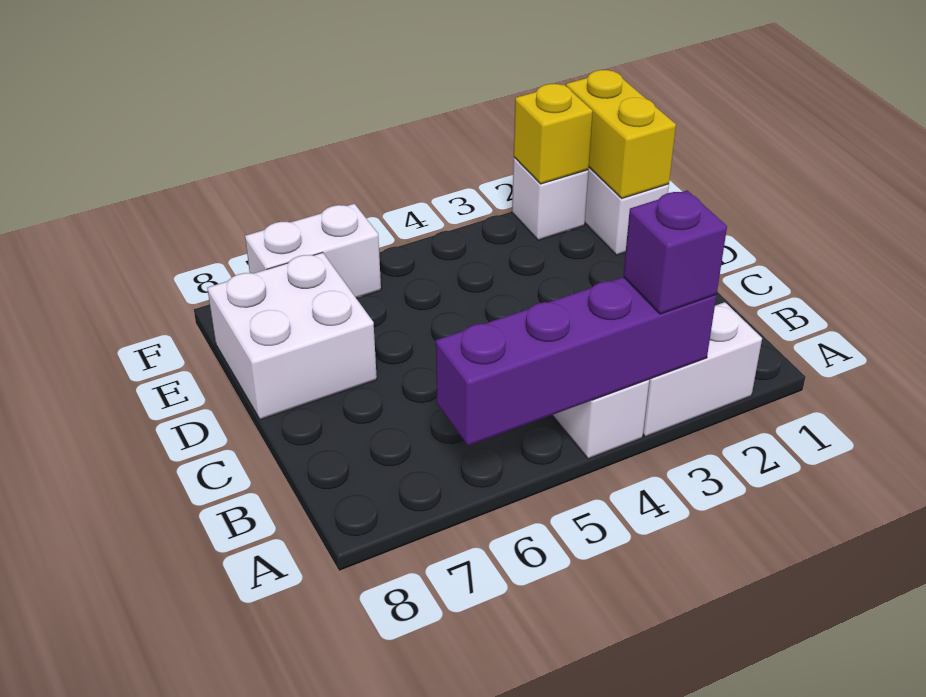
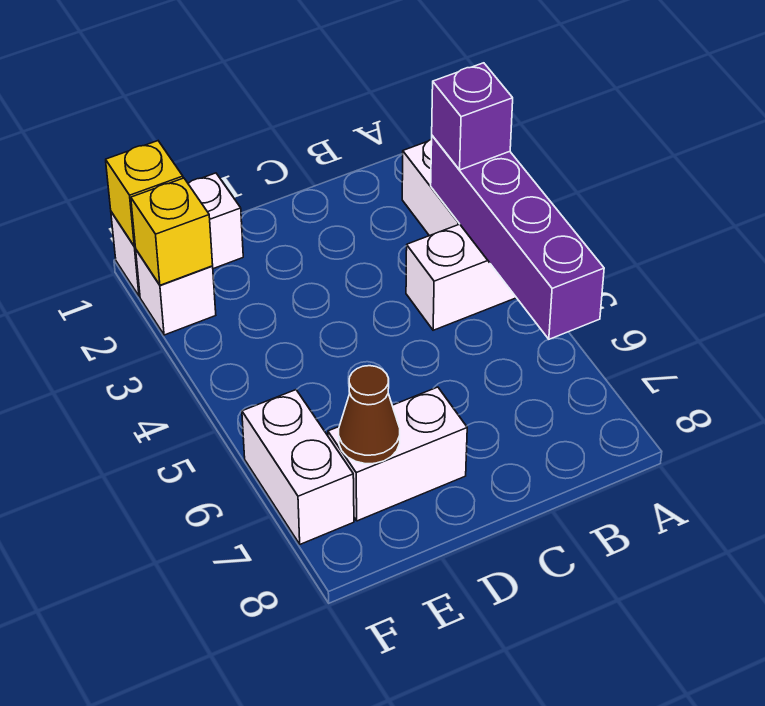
white brick D7:E8 level 1 -> white brick D7:E7 level 1
yellow brick E1:F1 level 2 -> yellow brick F1 level 2
none -> brown cone E7 level 2

